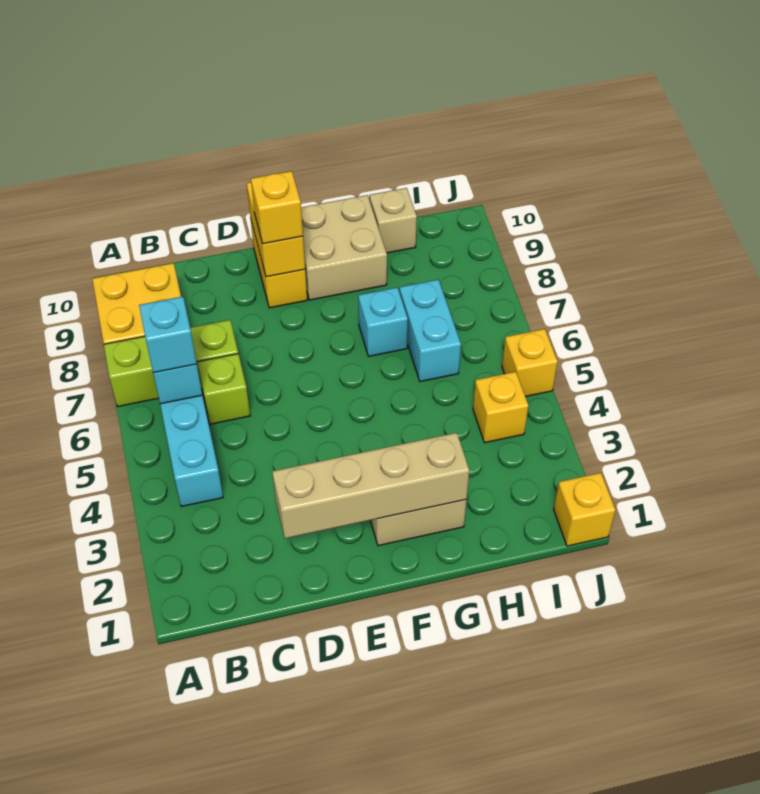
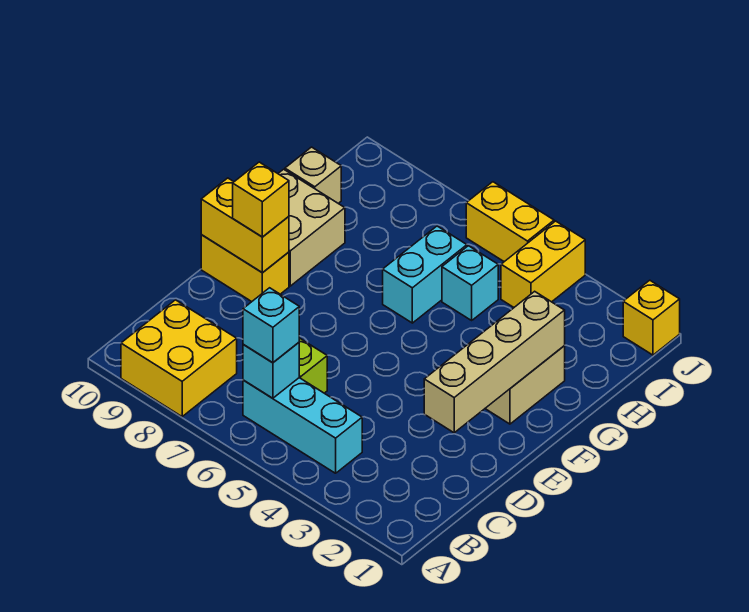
lime brick A7:C7 level 1 -> none
cyan brick G7 level 1 -> cyan brick H5 level 1
cyan brick H6:H7 level 1 -> cyan brick G6:H6 level 1
yellow brick I4 level 1 -> yellow brick I4:J4 level 1
yellow brick J5 level 1 -> yellow brick J5:J6 level 1

